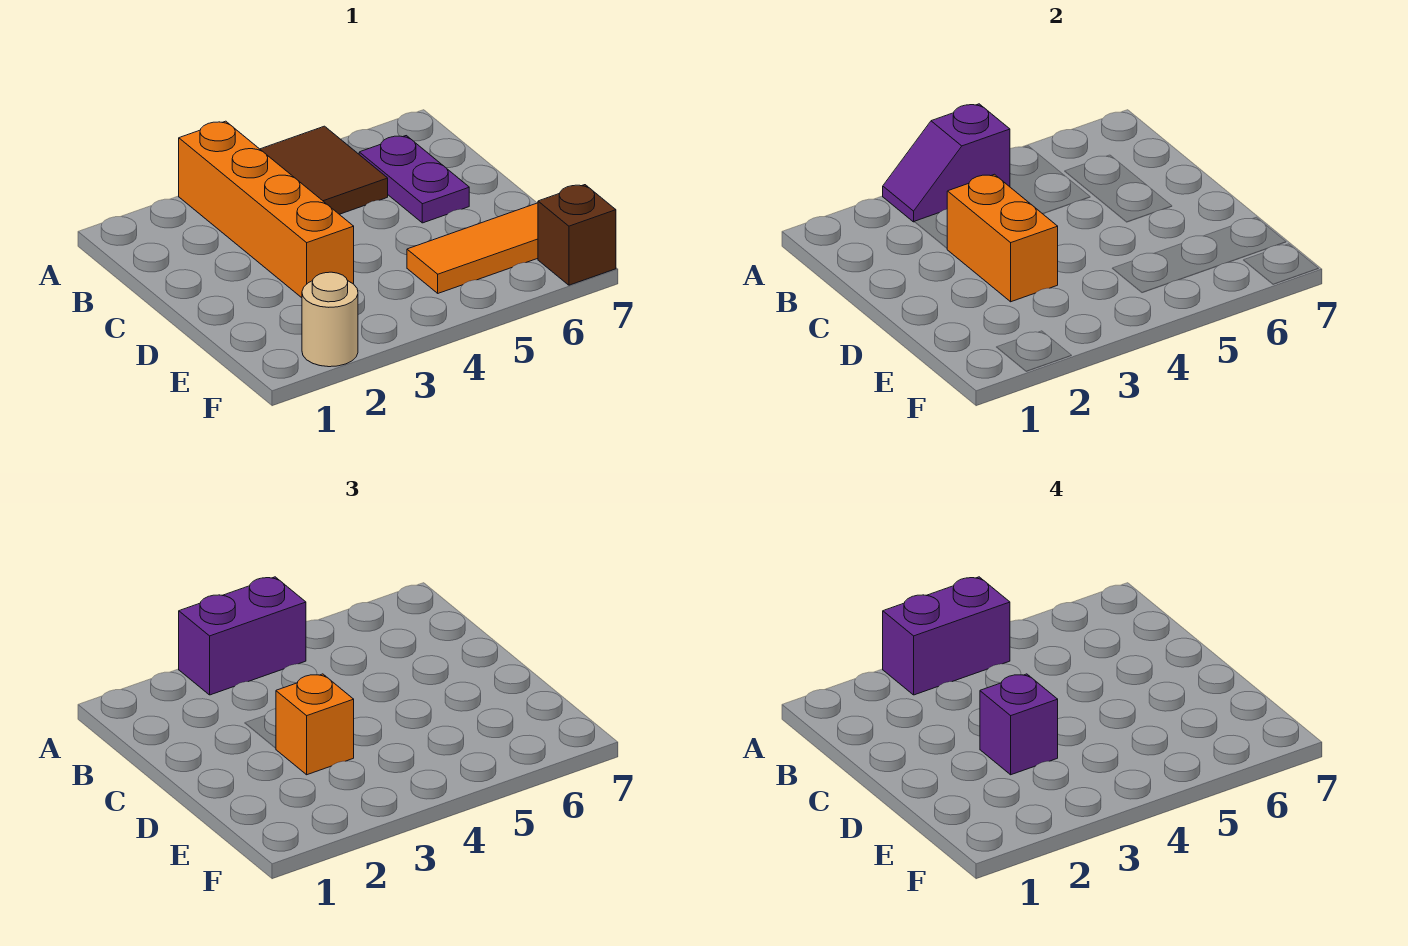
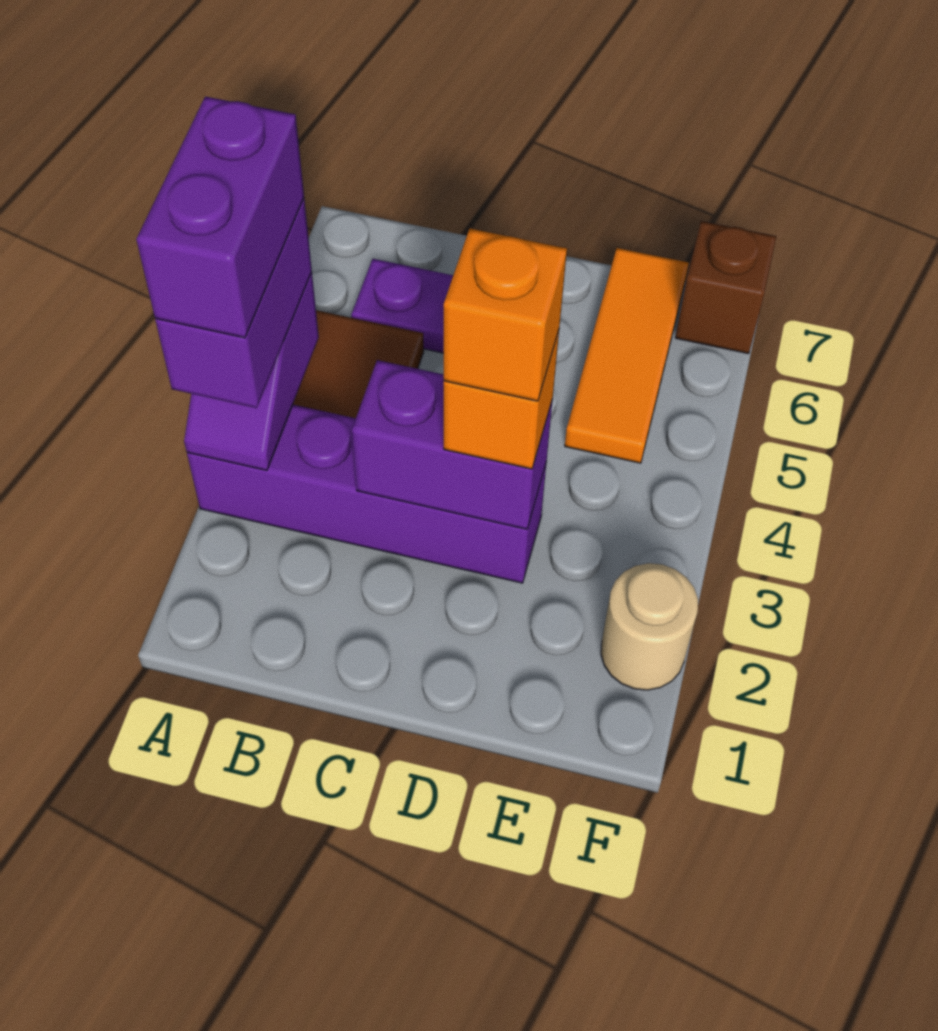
orange brick A3:D3 level 1 -> purple brick A3:D3 level 1
orange brick C3:D3 level 2 -> purple brick C3:D3 level 2
purple brick D3 level 4 -> orange brick D3 level 4

